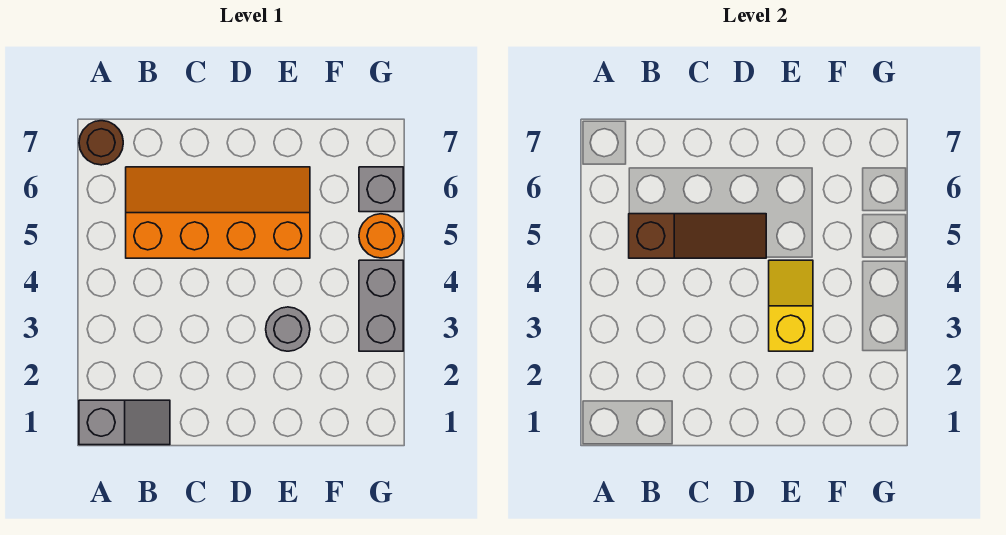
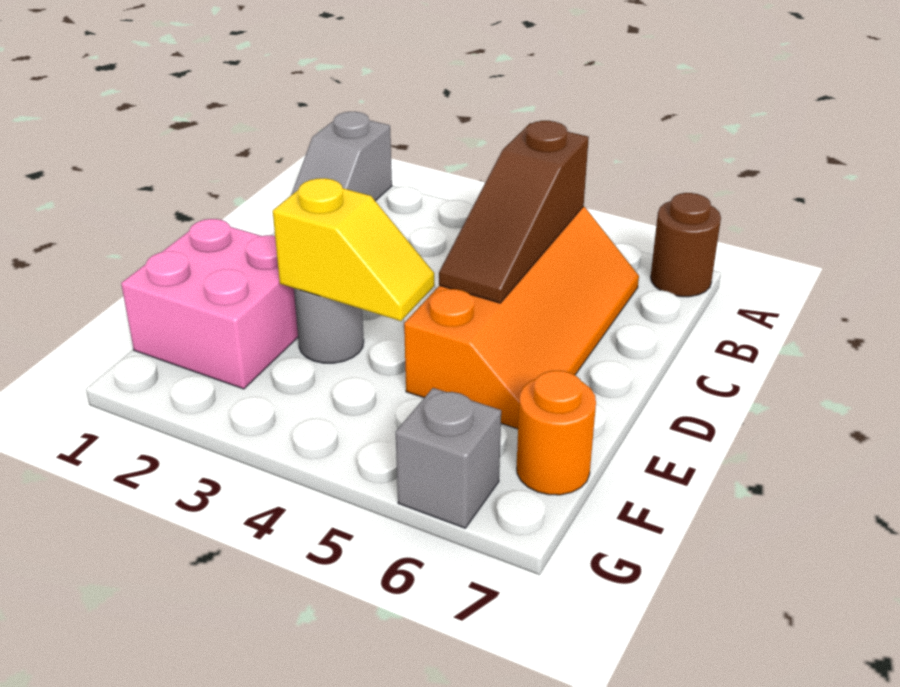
none -> pink brick E1:F2 level 1
grey brick G3:G4 level 1 -> none
orange round brick G5 level 1 -> orange round brick F7 level 1

